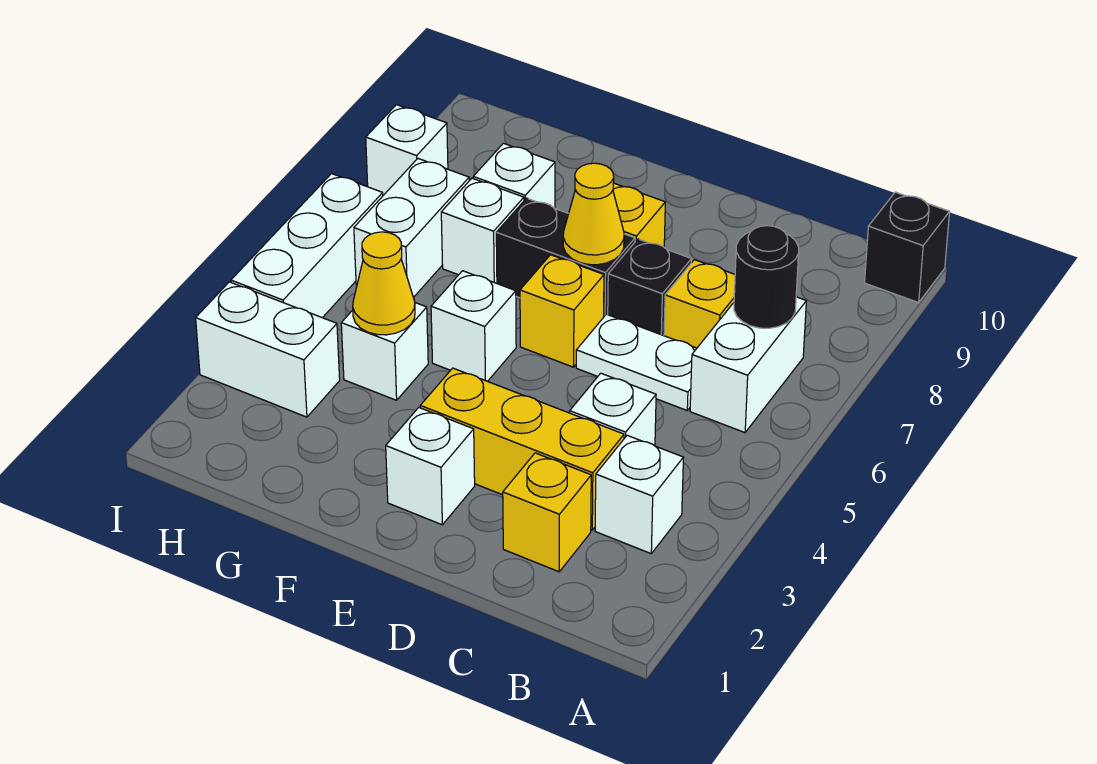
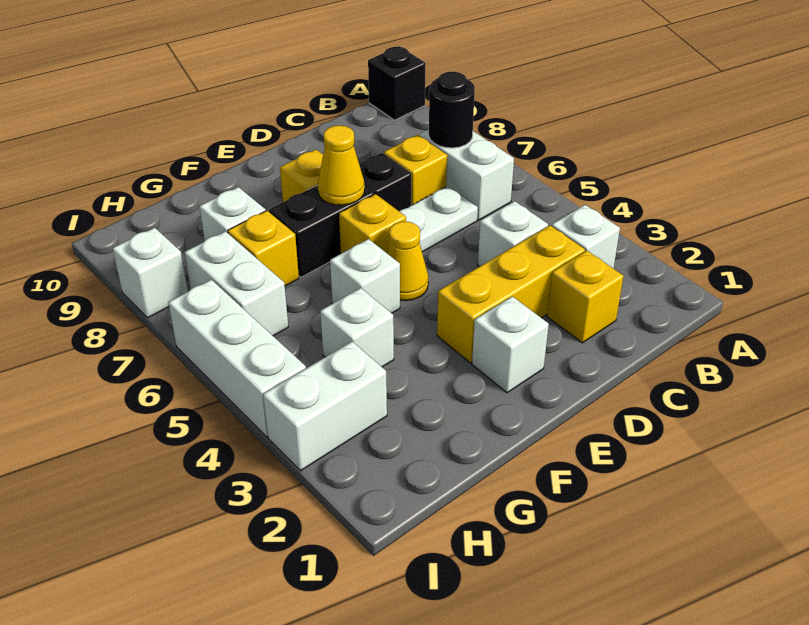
yellow cone G4 level 2 -> yellow cone E5 level 1
white brick G7 level 1 -> yellow brick G7 level 1

